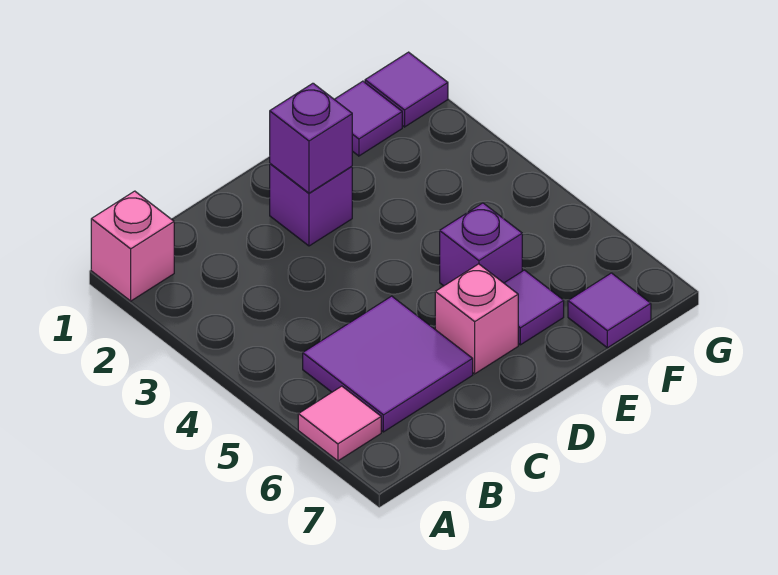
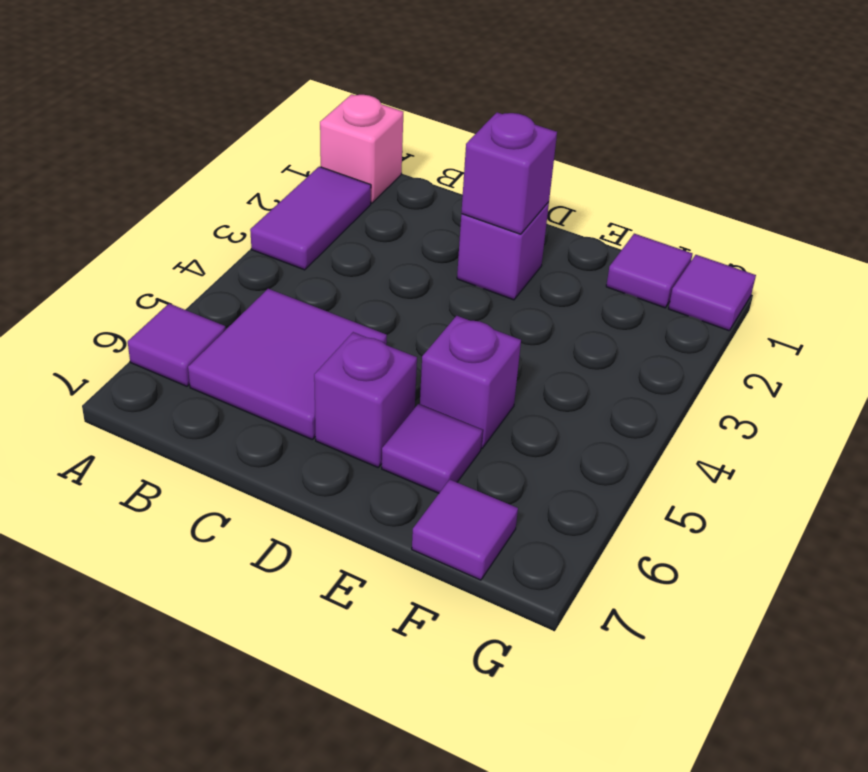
none -> purple tile A2:A3 level 1
pink tile A6 level 1 -> purple tile A6 level 1
pink brick D6 level 1 -> purple brick D6 level 1

